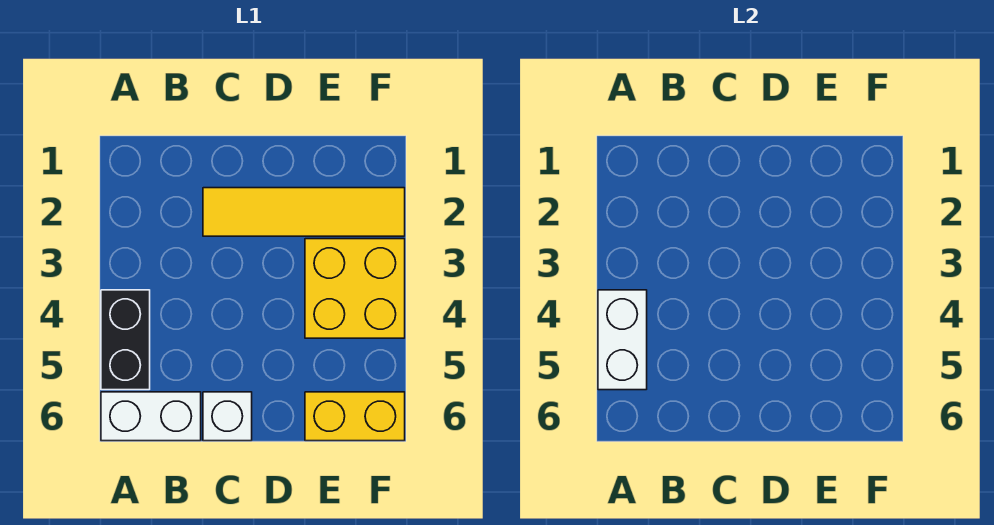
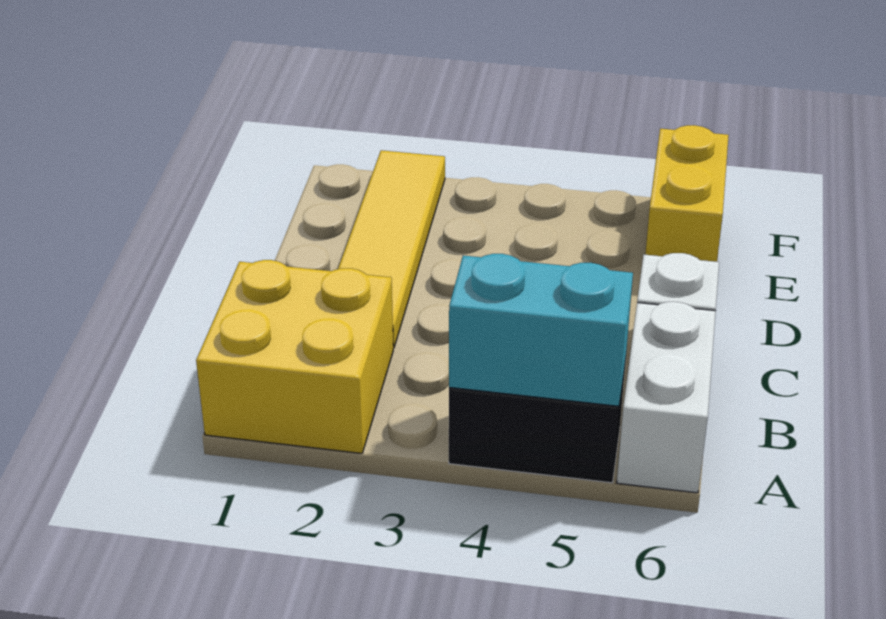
white brick A4:A5 level 2 -> cyan brick A4:A5 level 2
yellow brick E3:F4 level 1 -> yellow brick A1:B2 level 1

